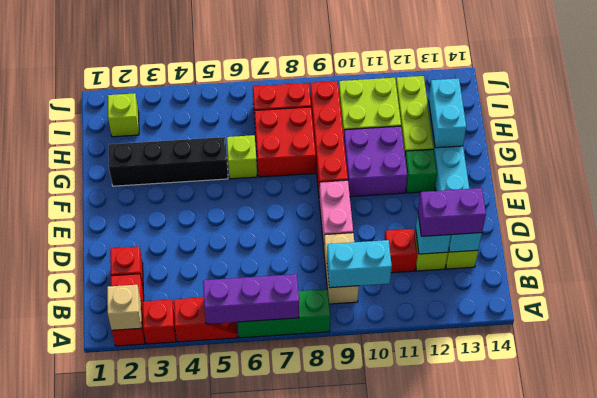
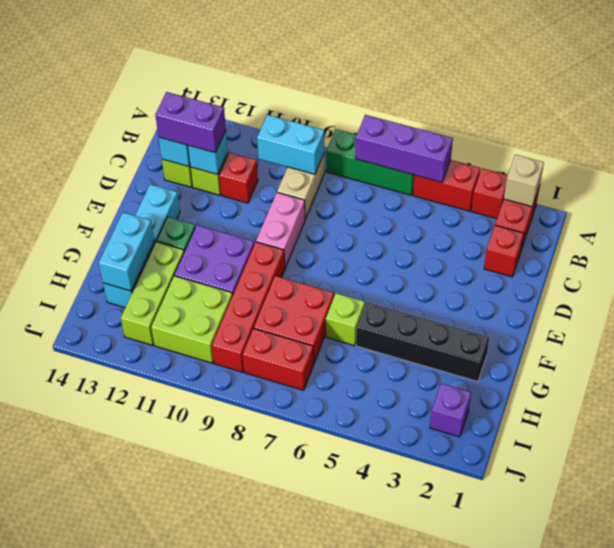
red slope A4:A5 level 1 top 4 -> red brick A4:A5 level 1
lime brick I2 level 1 -> purple brick I2 level 1

